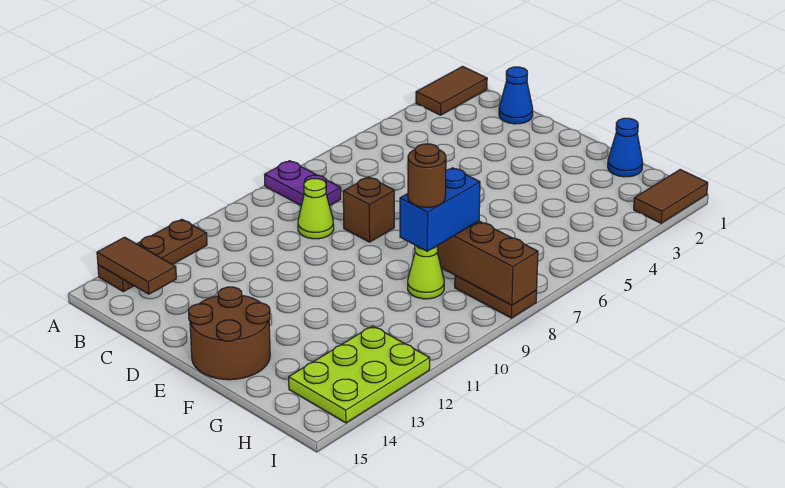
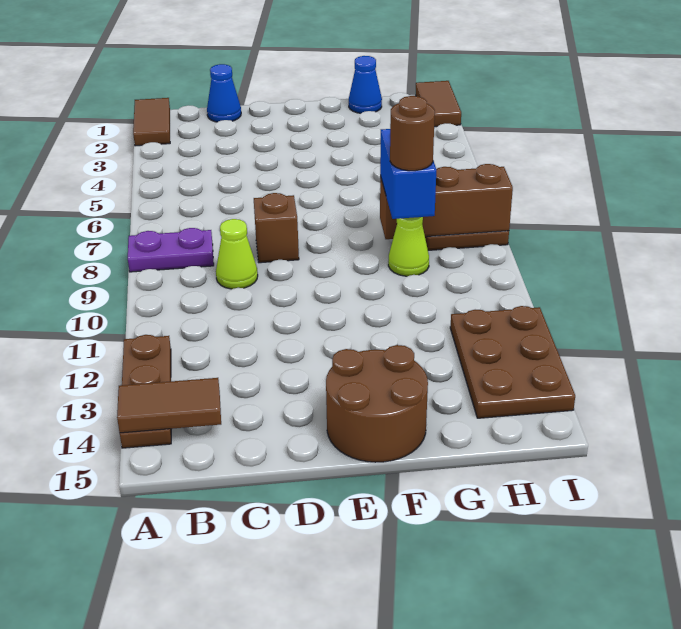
lime plate H12:I14 level 1 -> brown plate H12:I14 level 1

